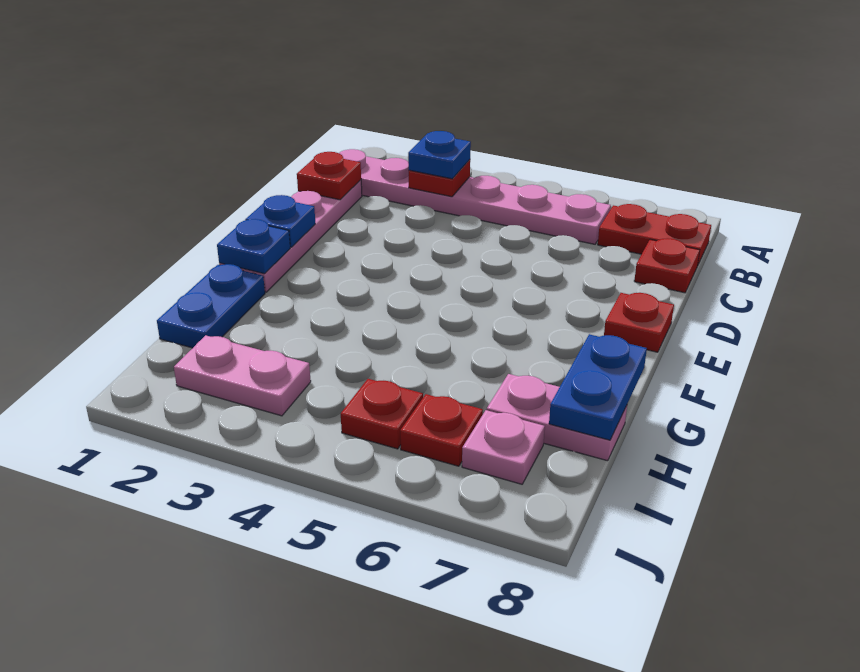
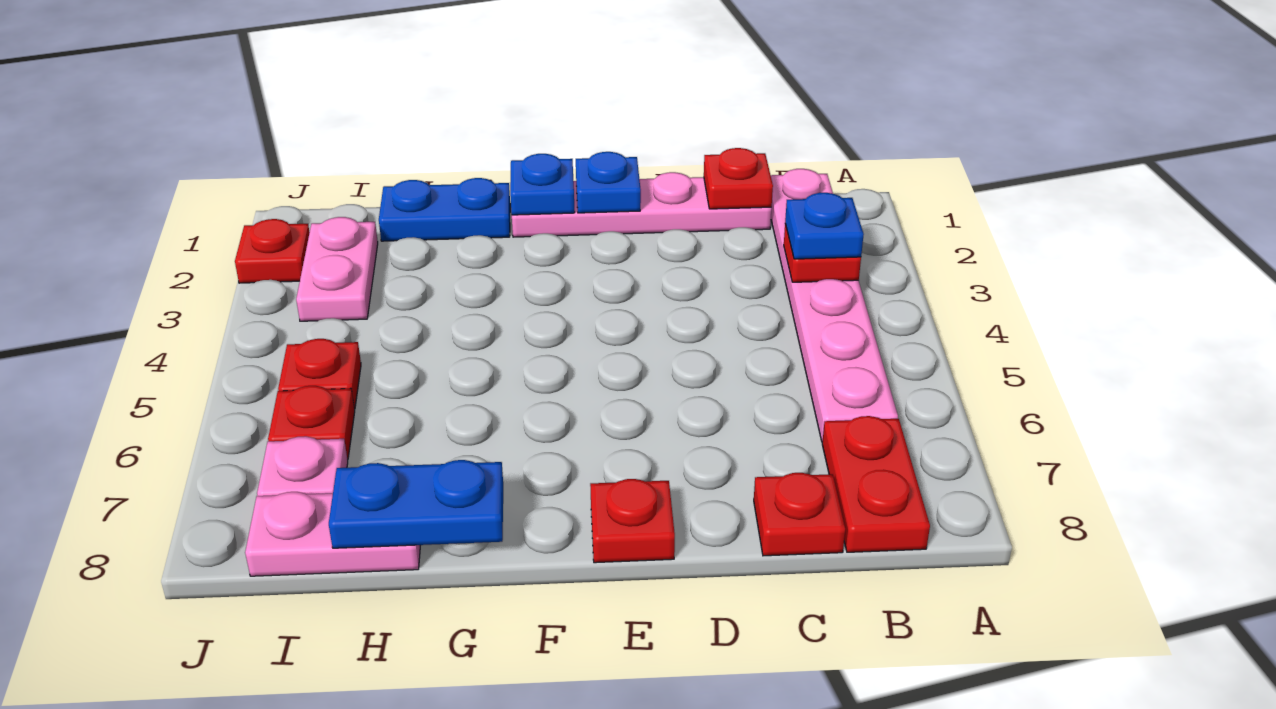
pink plate H7:H8 level 1 -> pink plate H8:I8 level 1
none -> red plate J2 level 1

